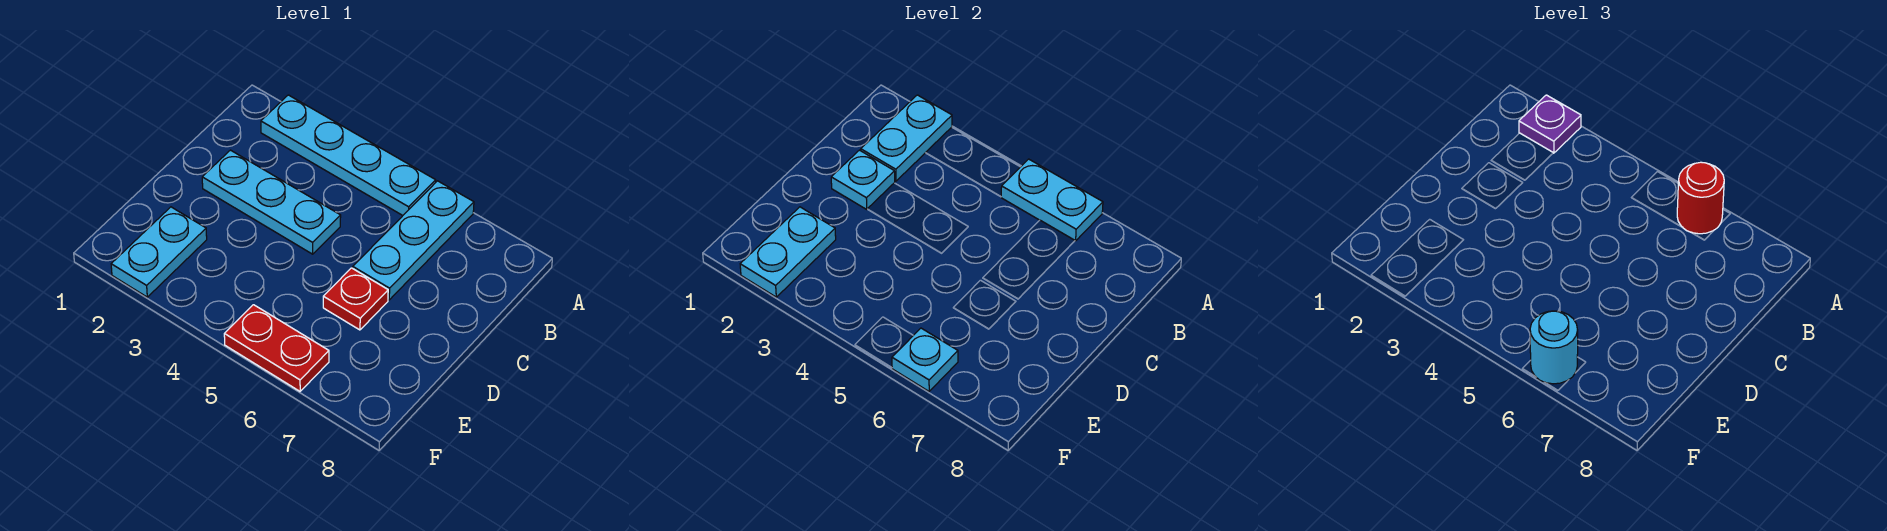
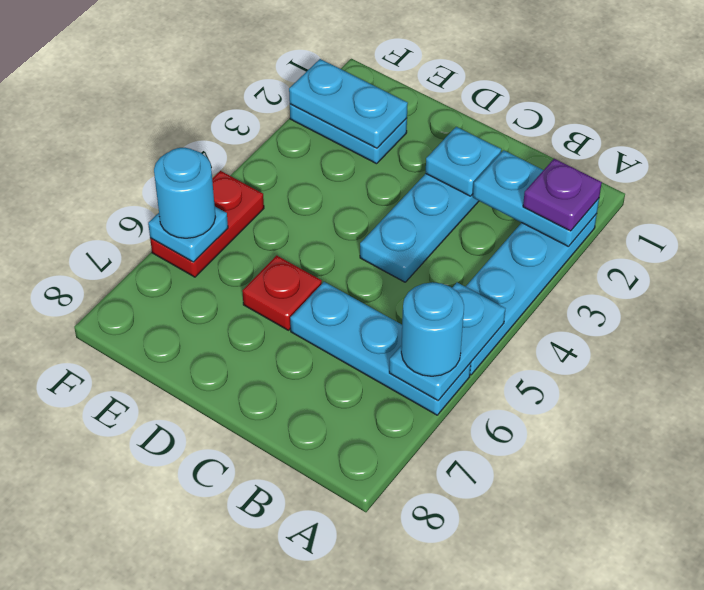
red round brick A6 level 3 -> cyan round brick A6 level 3

